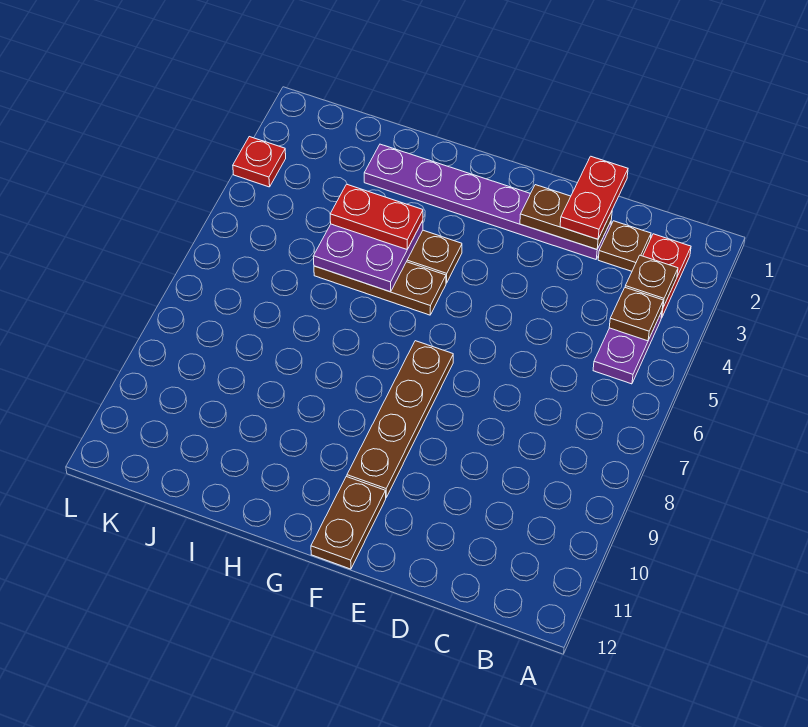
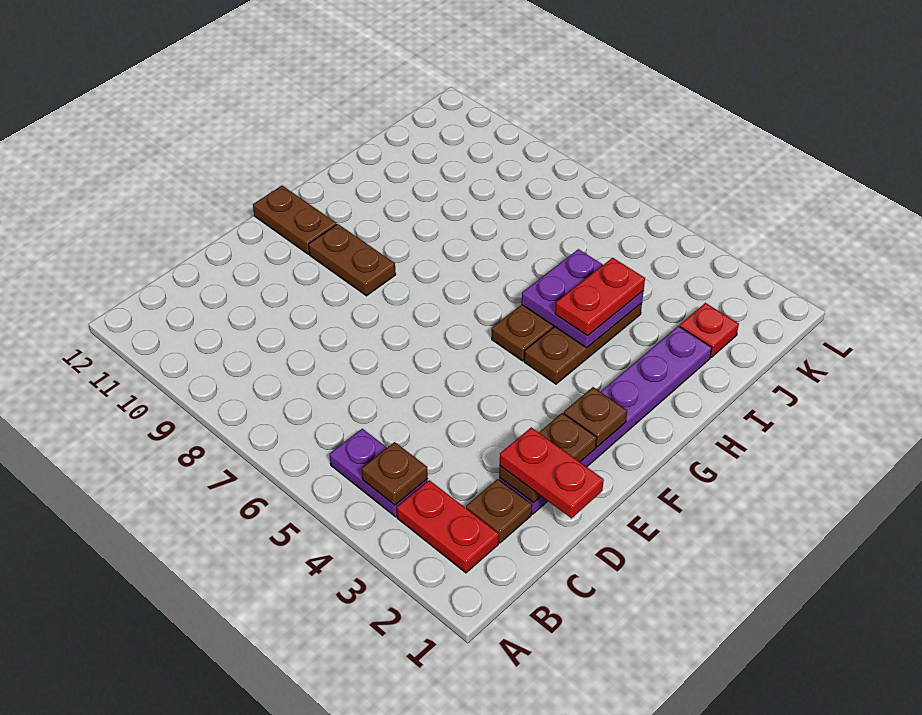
brown plate B3 level 2 -> brown plate F2 level 2
brown plate F7:F10 level 1 -> brown plate F9:F10 level 1
red plate L3 level 1 -> red plate J2 level 1

